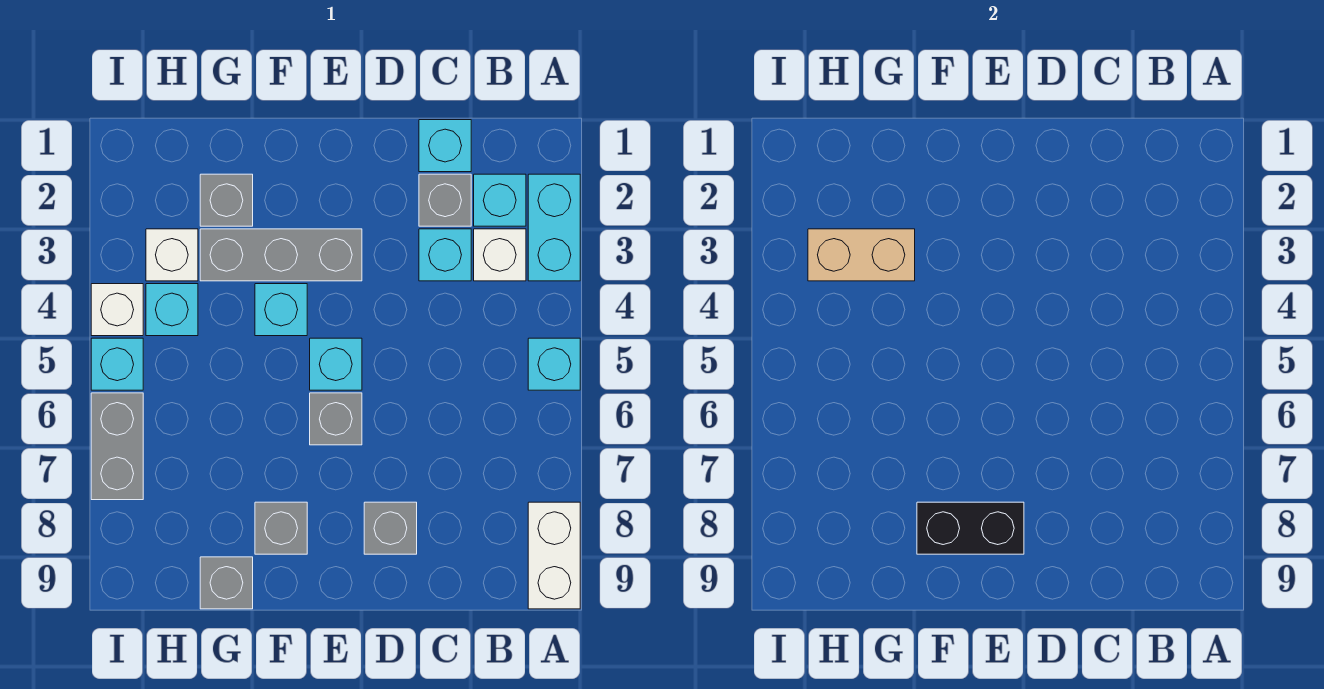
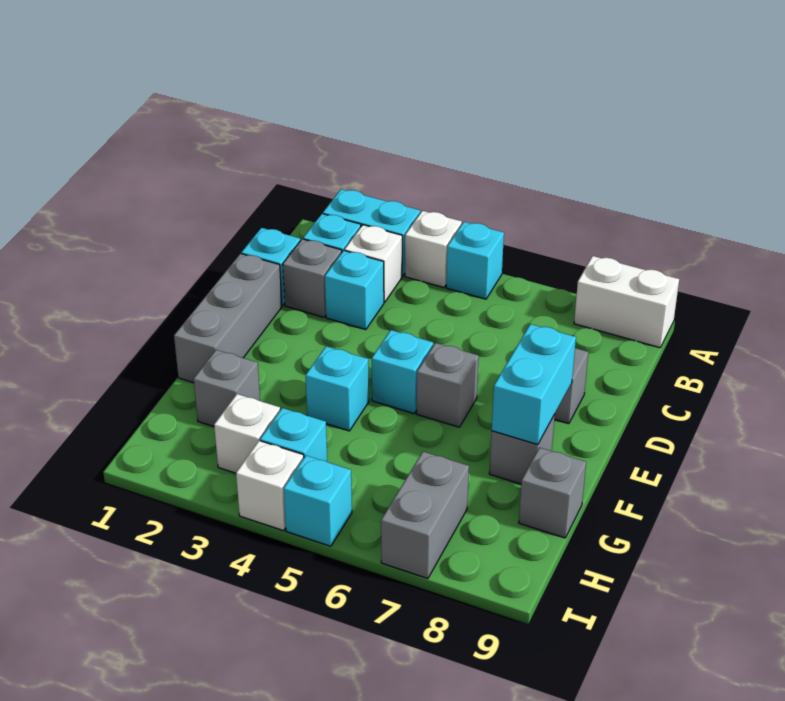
none -> white brick A4 level 1
grey brick E3:G3 level 1 -> grey brick D1:F1 level 1
black brick E8:F8 level 2 -> cyan brick E8:F8 level 2
tan brick G3:H3 level 2 -> none
grey brick I6:I7 level 1 -> grey brick H7:I7 level 1

